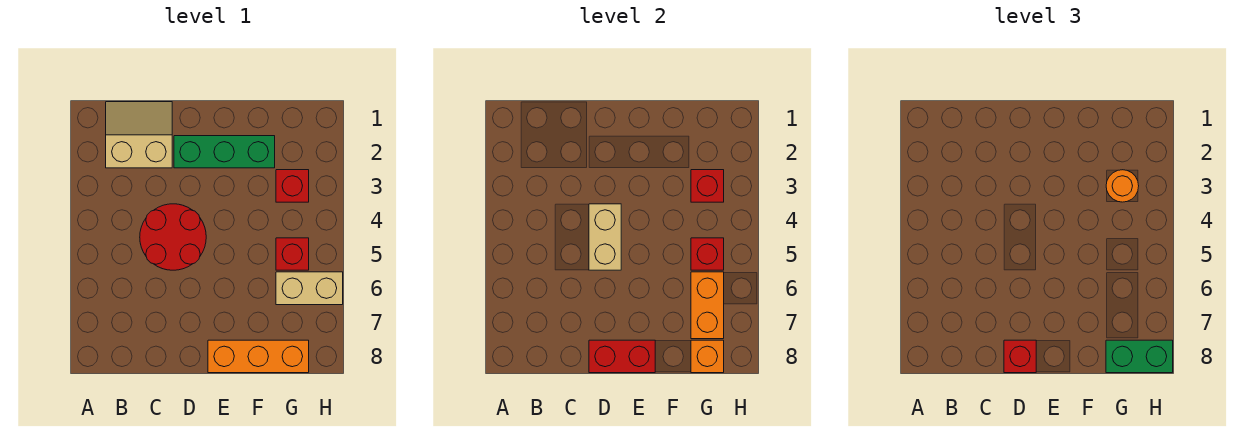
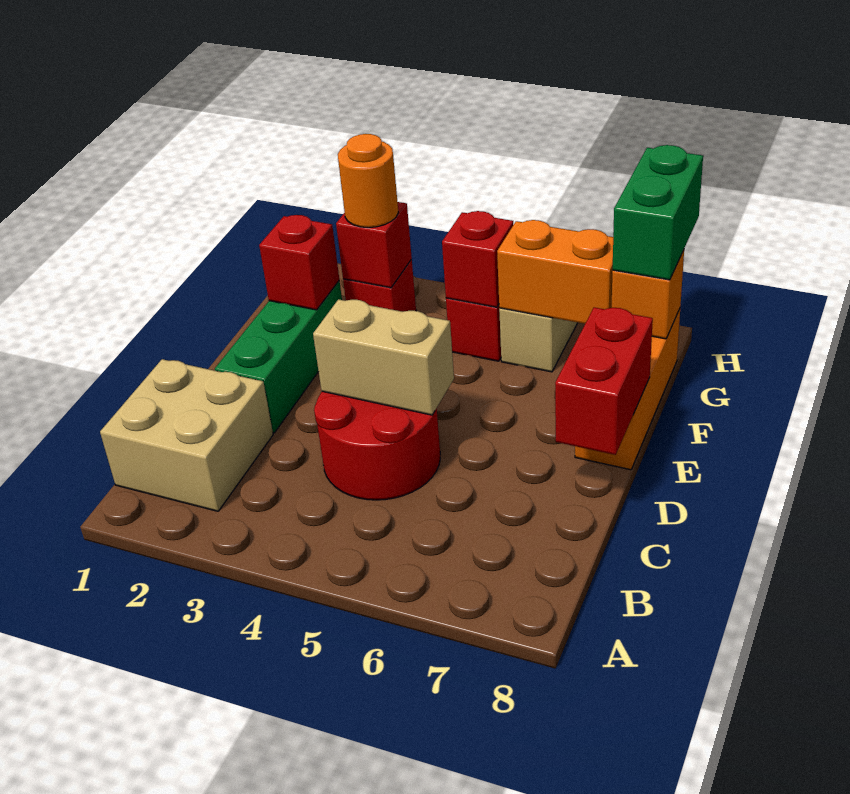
tan slope B1:C2 level 1 top 2 -> tan brick B1:C2 level 1
red brick D8 level 3 -> red brick F2 level 2

